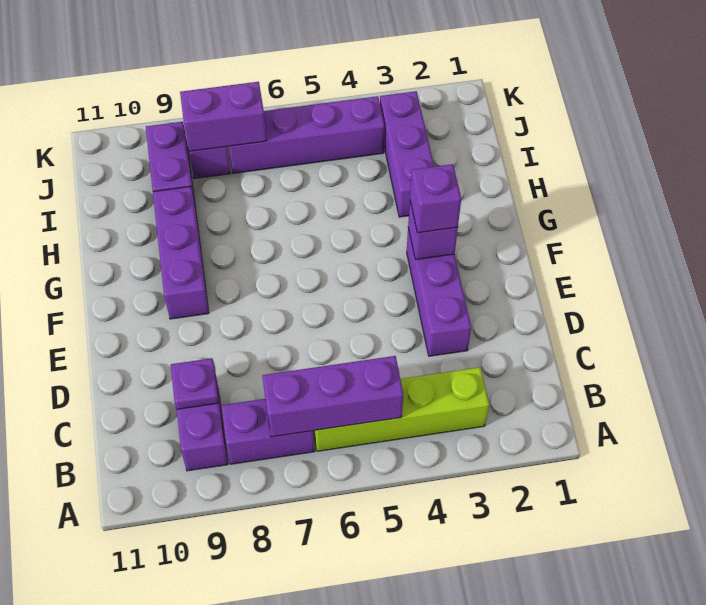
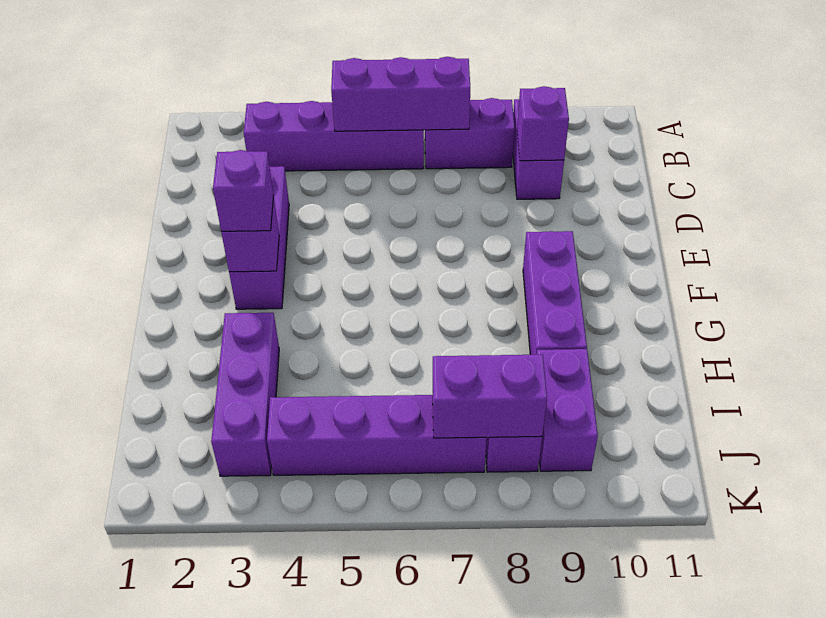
lime brick B3:B6 level 1 -> purple brick B3:B6 level 1
purple plate C9 level 2 -> purple brick C9 level 2

